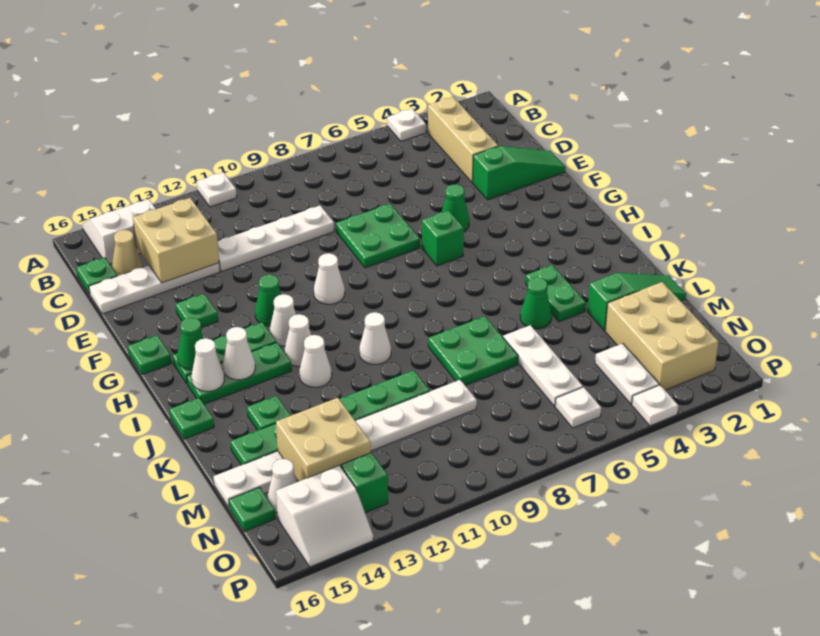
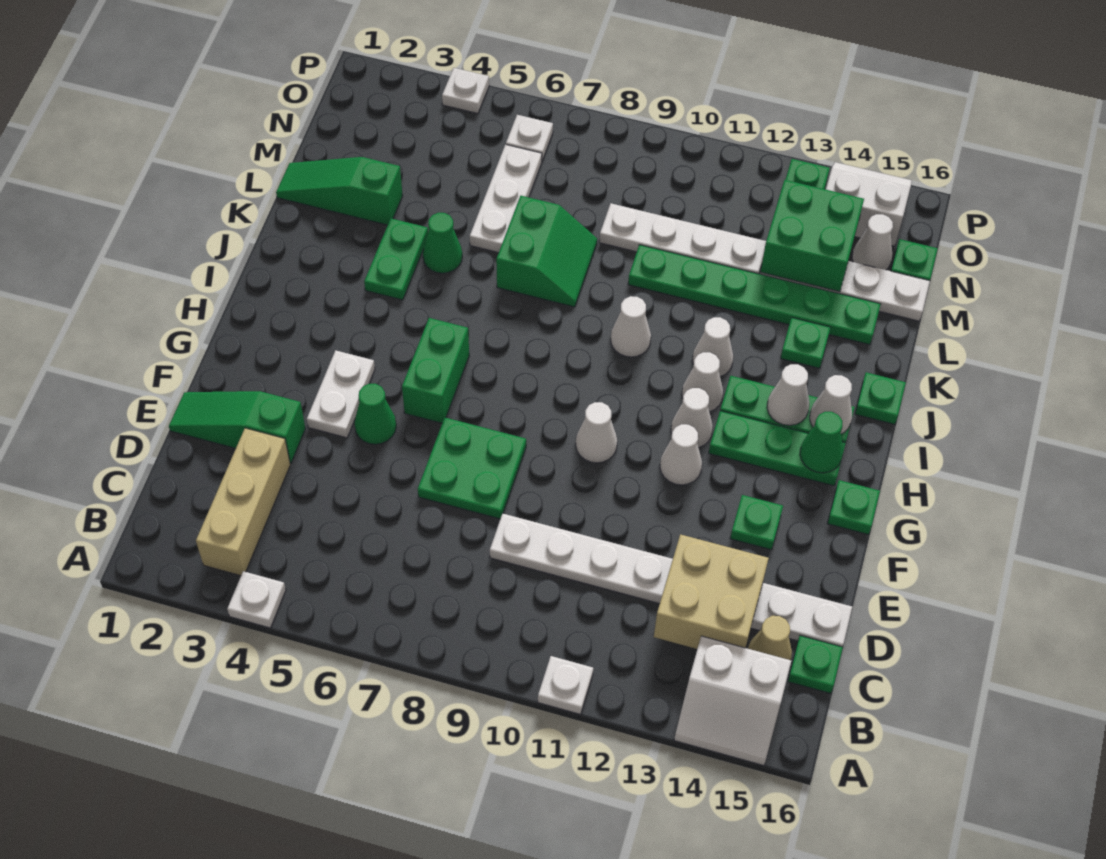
green brick G6 level 1 -> green brick G6:H6 level 1
green cone G12 level 1 -> white cone G12 level 1
green plate K7:L8 level 1 -> green slope K7:L8 level 1 top 7
tan brick M2:O3 level 1 -> none
tan brick M13:N14 level 2 -> green brick M13:N14 level 2
white plate N4:O4 level 1 -> white plate F4:G4 level 1

